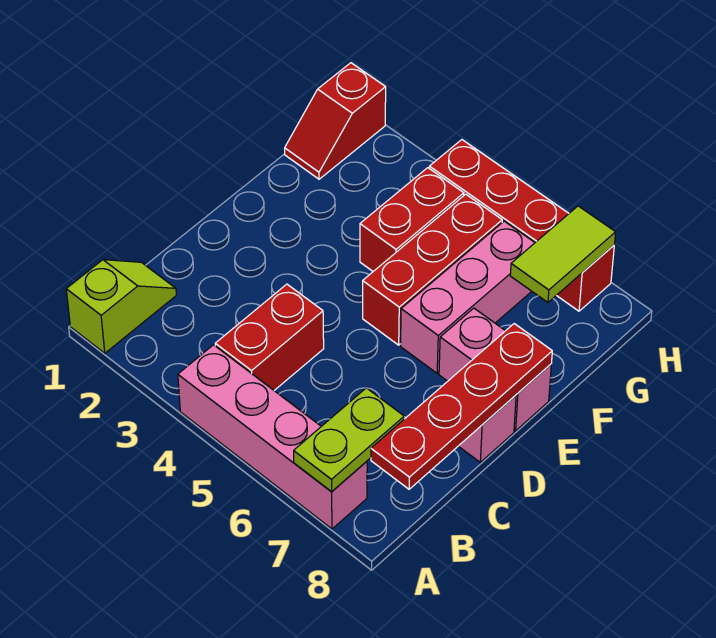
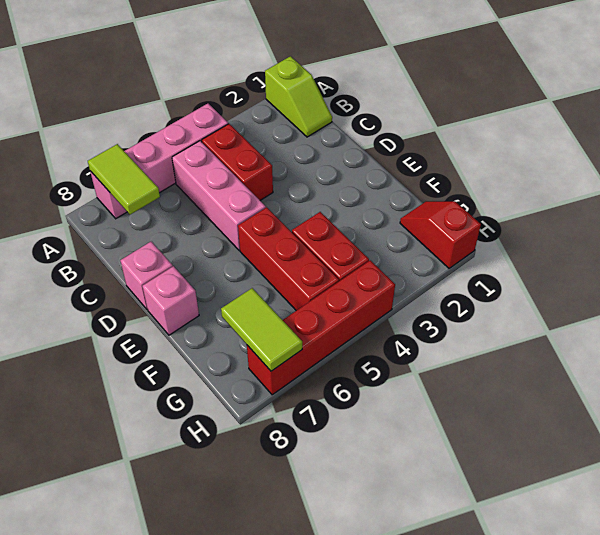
lime plate A7:B7 level 2 -> lime tile A7:B7 level 2
red plate B8:E8 level 2 -> none
pink brick E6:G6 level 1 -> pink brick B5:D5 level 1
pink brick E7:E8 level 1 -> pink brick E8 level 1

